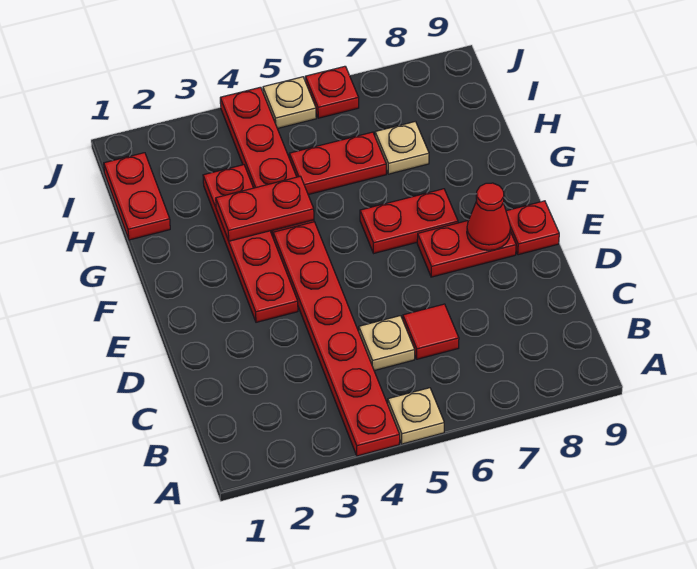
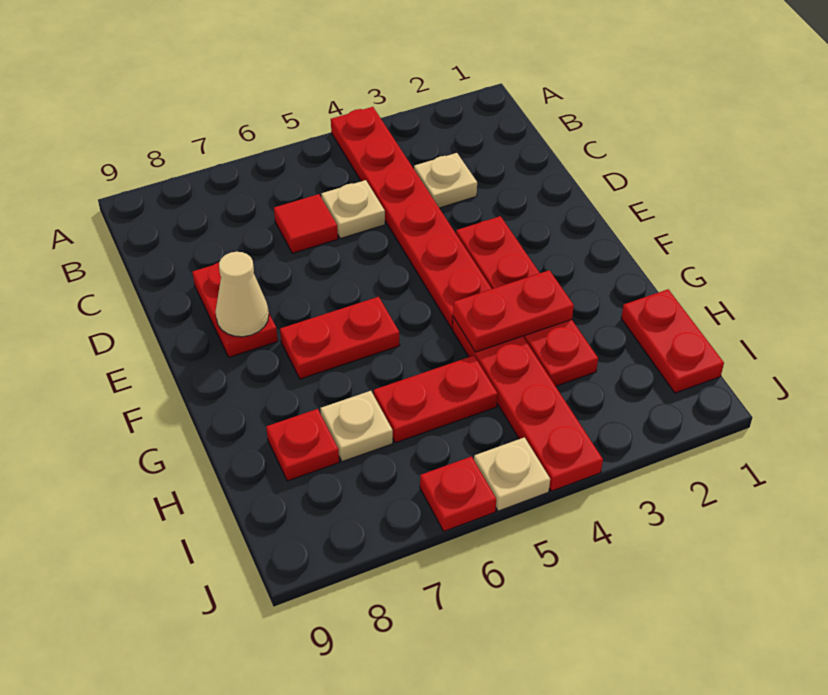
tan plate A5 level 1 -> tan plate C3 level 1
red plate E7:E8 level 1 -> red plate D8:E8 level 1
red cone E8 level 2 -> tan cone E8 level 2
red plate E9 level 1 -> red plate H8 level 1

